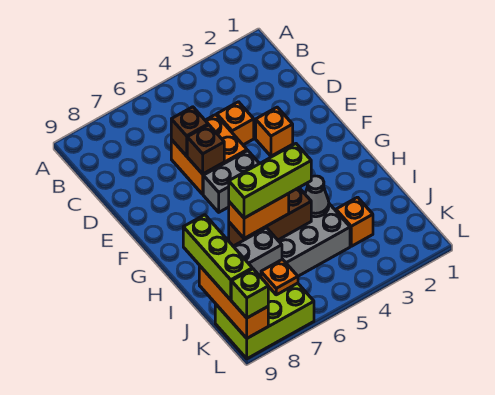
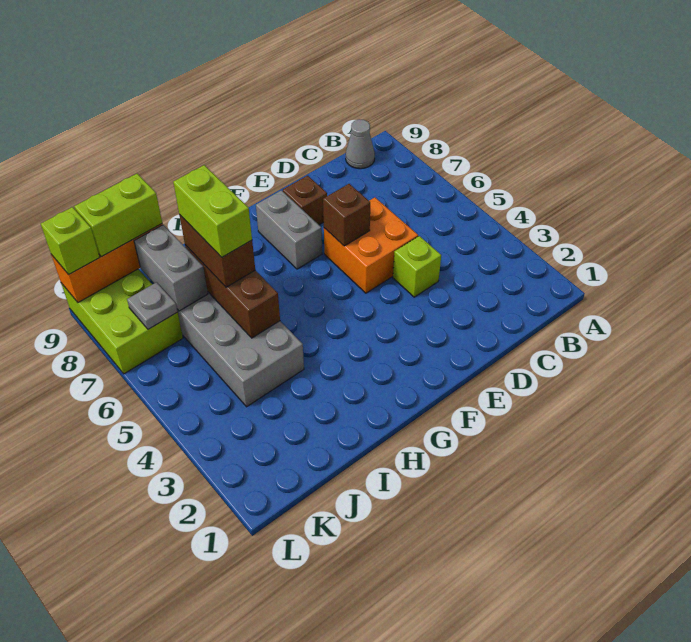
orange brick D4 level 1 -> lime brick D4 level 1
brown brick D6 level 2 -> brown brick E8 level 1
orange brick E3 level 1 -> none
grey brick F5:F6 level 1 -> grey brick F7:F8 level 1
grey cone I4 level 2 -> grey cone B9 level 1
lime brick I5:I7 level 4 -> lime brick I6:I7 level 4
orange brick I6:I7 level 3 -> brown brick I6:I7 level 3
lime brick I9:K9 level 3 -> lime brick J9:K9 level 3
orange brick J3 level 1 -> none
orange plate K7 level 2 -> grey plate K7 level 2

